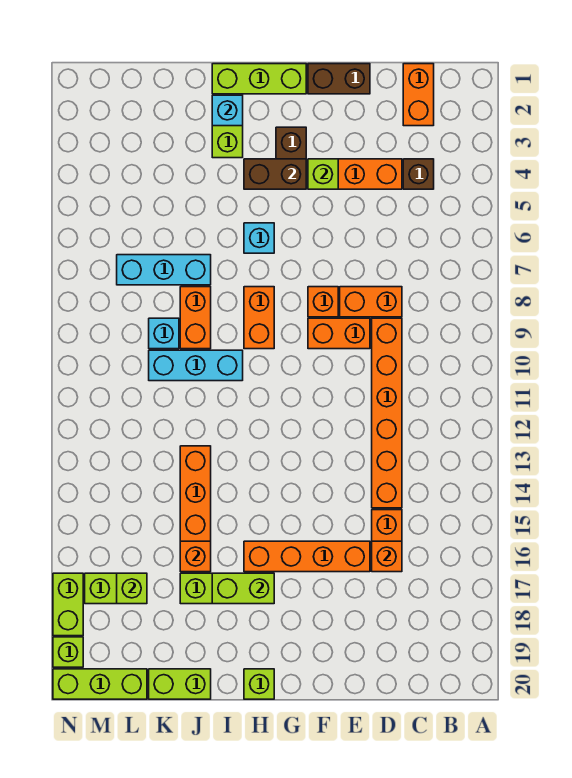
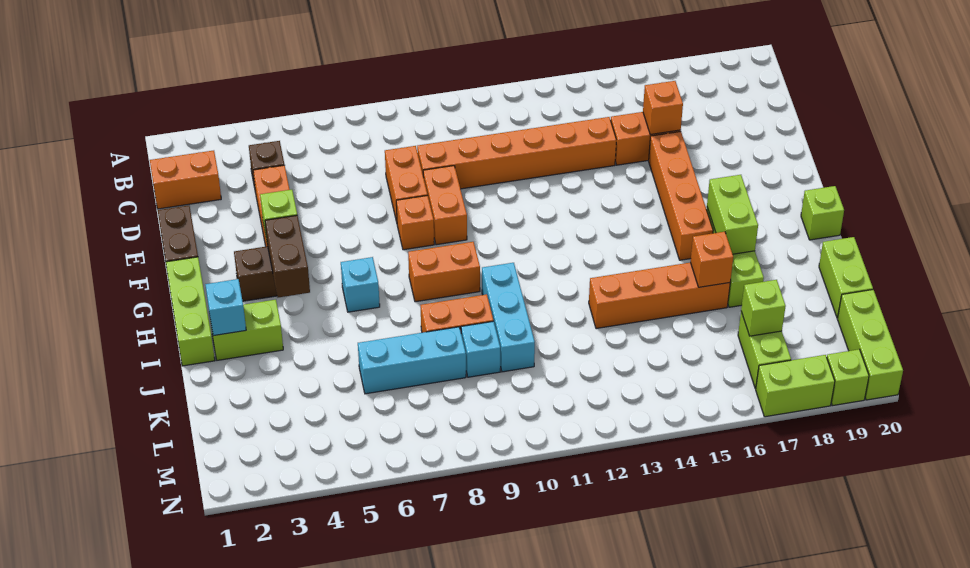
cyan brick J7:L7 level 1 -> cyan brick K6:K8 level 1

